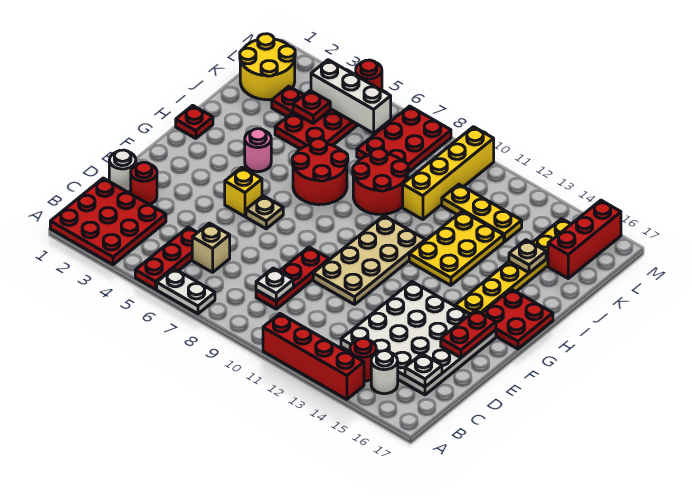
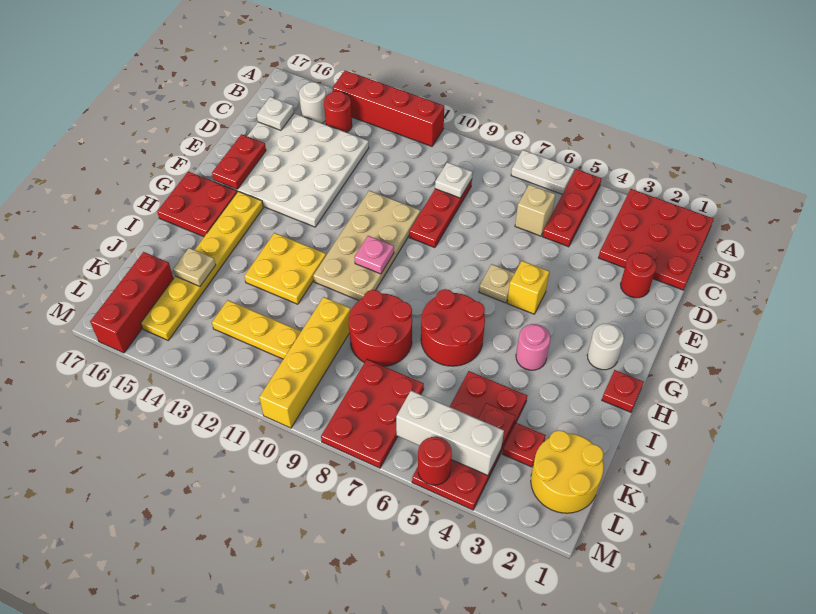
white round brick D1 level 1 -> white round brick G2 level 1
none -> pink plate G10 level 2
yellow plate H12:J13 level 1 -> yellow plate H12:I13 level 1

